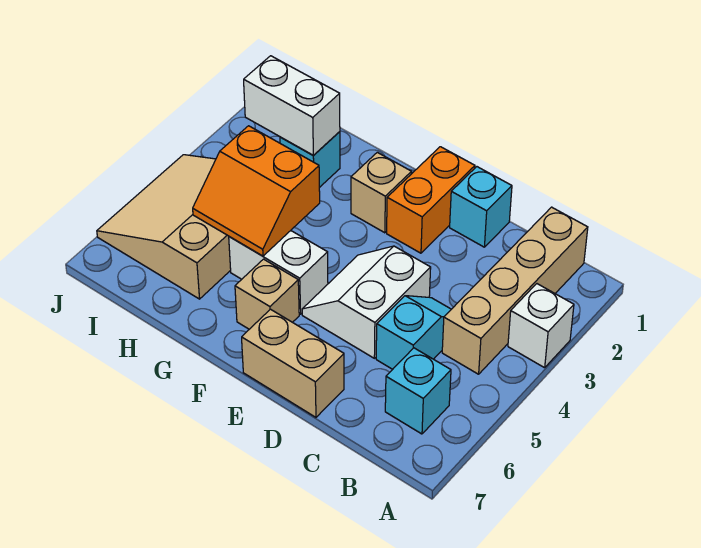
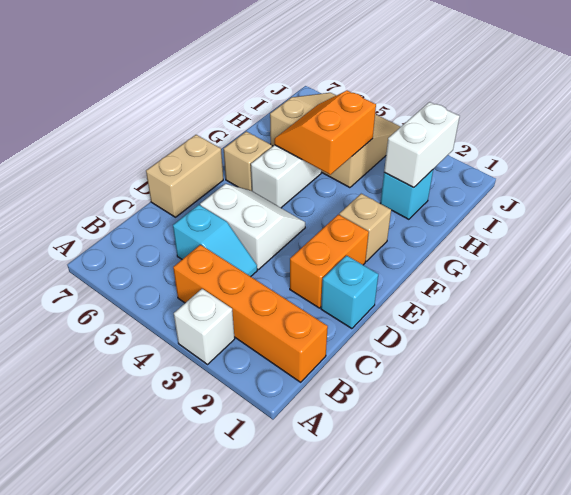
tan brick B1:B4 level 1 -> orange brick B1:B4 level 1
cyan brick B6 level 1 -> none
orange brick E1:E2 level 1 -> orange brick D2:E2 level 1

